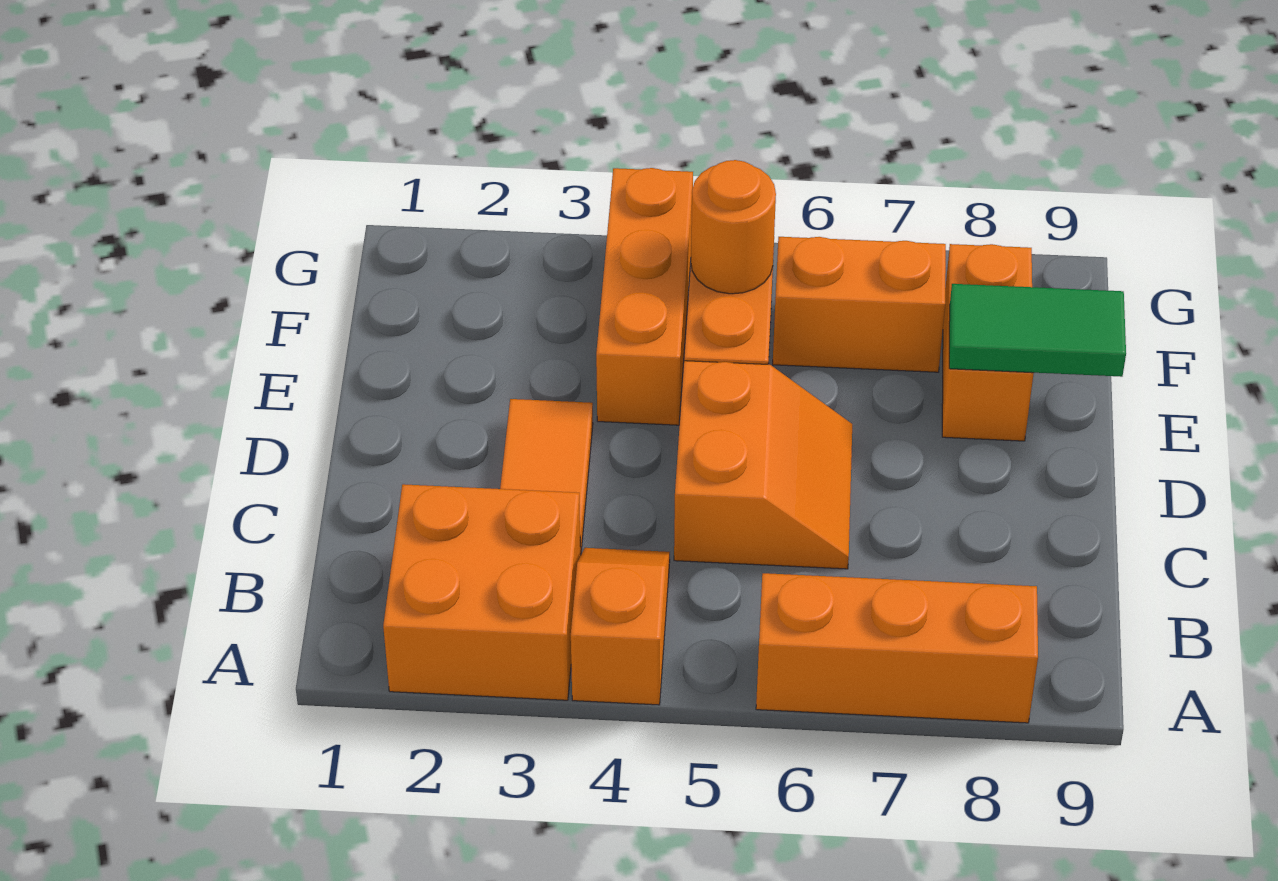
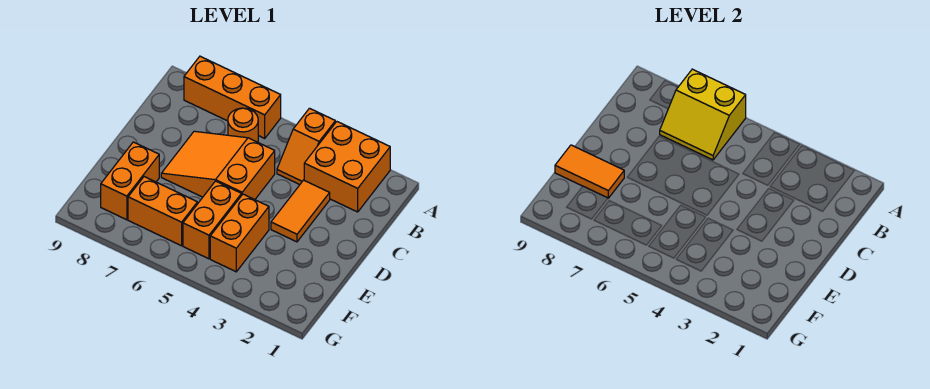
none -> yellow slope A6:B7 level 2 top A
orange slope C5:D6 level 1 top 5 -> orange slope C5:D7 level 1 top 5
orange brick E4:G4 level 1 -> orange brick E4:F4 level 1
green tile E8:E9 level 2 -> orange tile E8:E9 level 2
orange round brick F5 level 2 -> orange round brick B6 level 1

